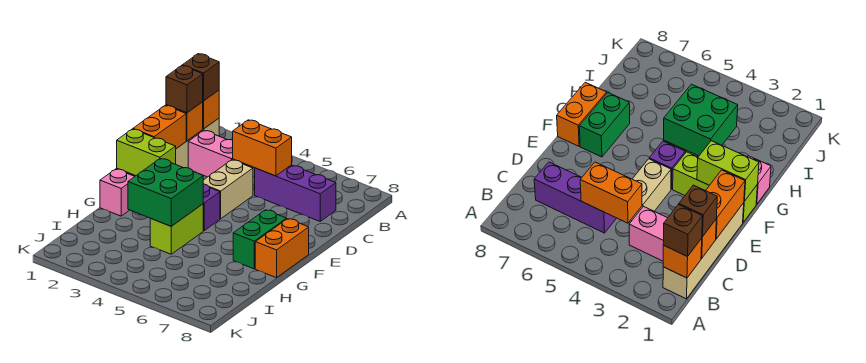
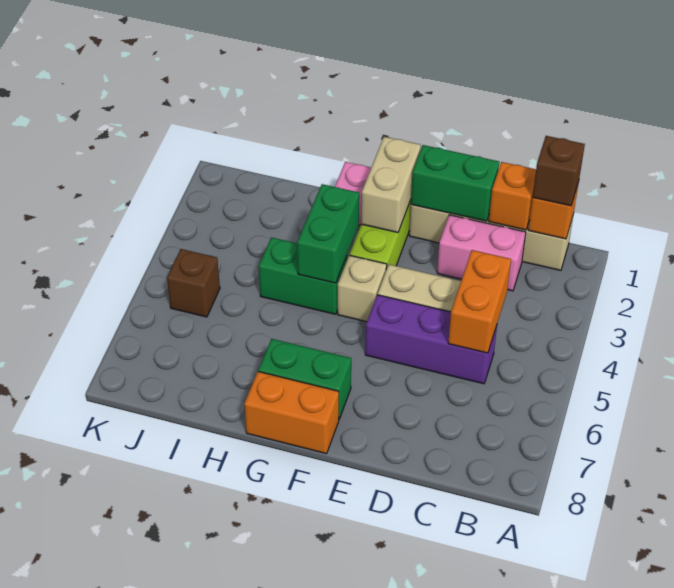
brown brick C1 level 3 -> brown brick J5 level 1
pink brick C2:C3 level 1 -> pink brick C2:D2 level 1
purple brick C5:C7 level 1 -> purple brick C5:E5 level 1
orange brick D1:E1 level 2 -> green brick D1:E1 level 2
lime brick F1:F2 level 2 -> tan brick F1:F2 level 2
purple brick F4 level 1 -> tan brick F4 level 1
green brick G3:H4 level 2 -> green brick G3:G4 level 2
lime brick G4:H4 level 1 -> green brick G4:H4 level 1

